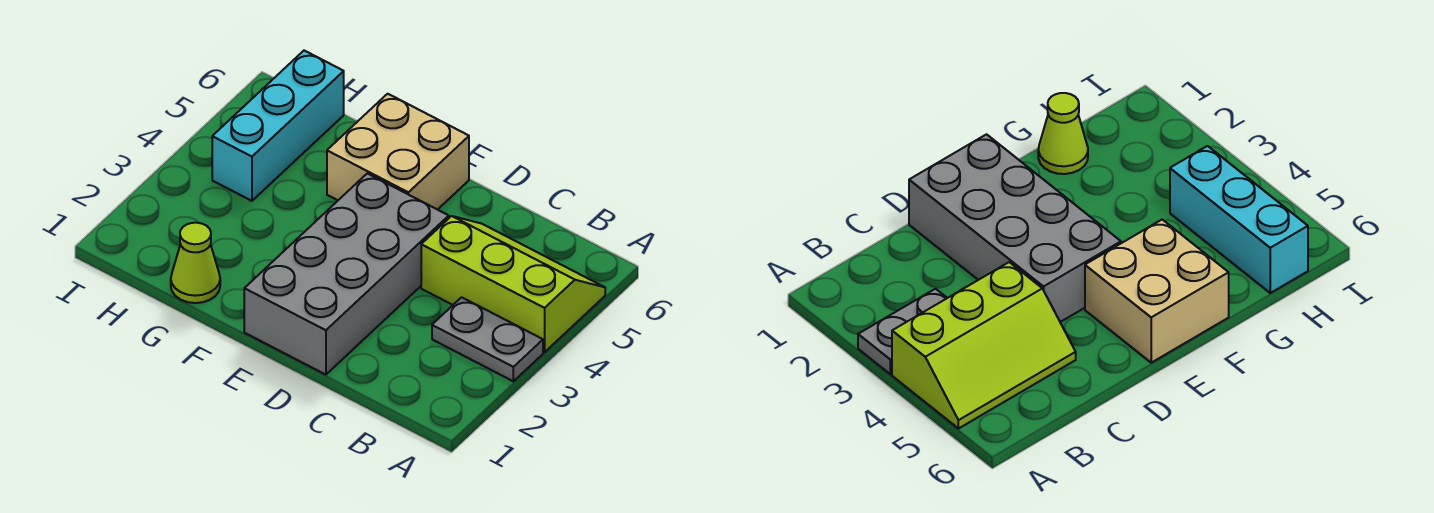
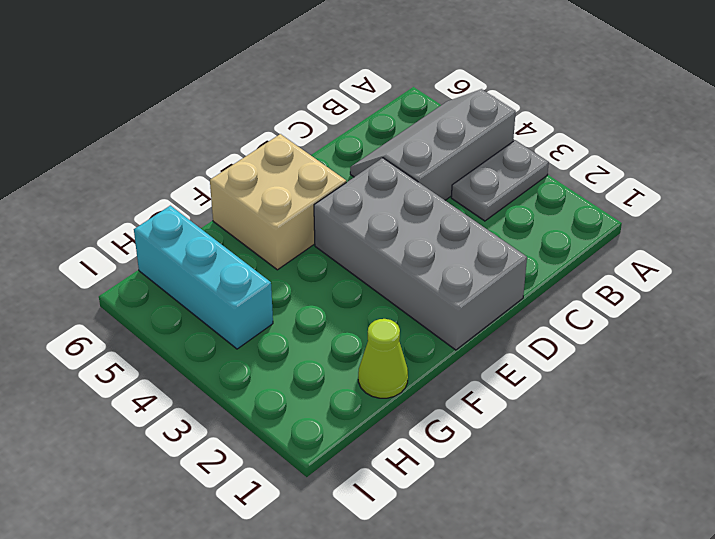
lime slope A4:C5 level 1 top 4 -> grey slope A4:C5 level 1 top 4

